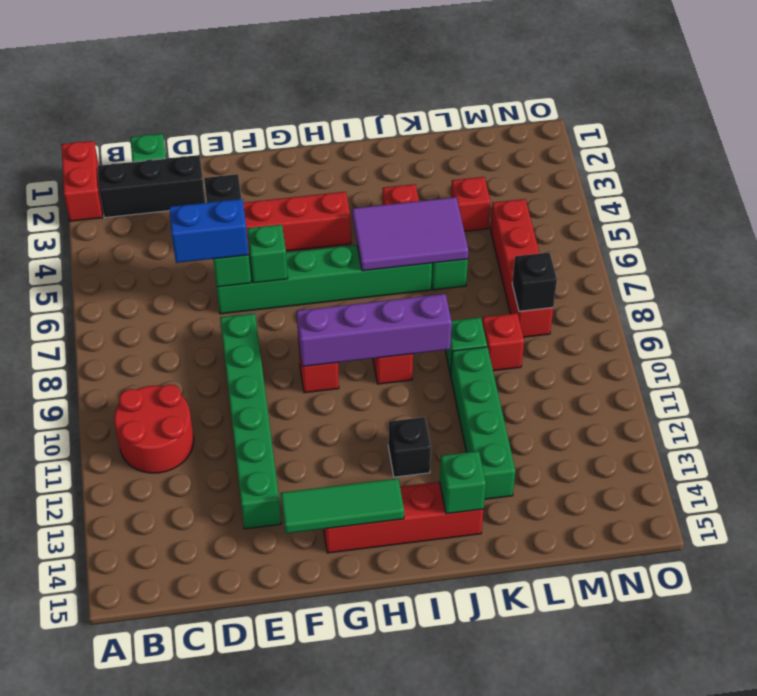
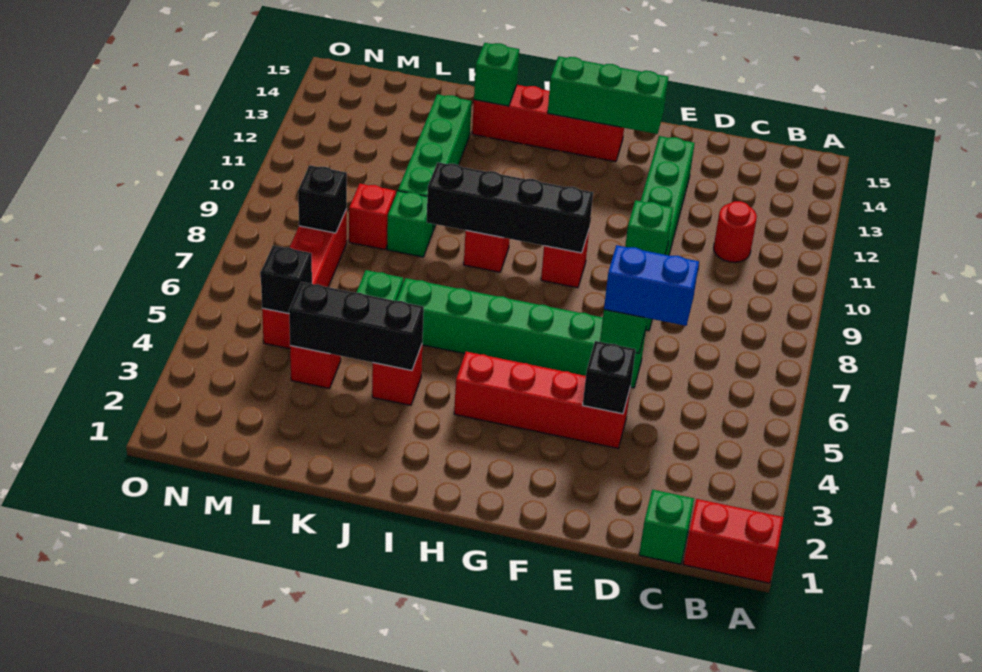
red brick A1:A2 level 1 -> red brick A1:B1 level 1
black brick B2:D2 level 1 -> black brick J4:L4 level 2
red round brick B10:C11 level 1 -> red round brick C11 level 1
green brick F6 level 2 -> green brick E9 level 2
green tile F14:H14 level 2 -> green brick F14:H14 level 2
purple brick G9:J9 level 2 -> black brick G9:J9 level 2
purple tile I5:K6 level 2 -> none
black brick I12 level 1 -> black brick M5 level 2

